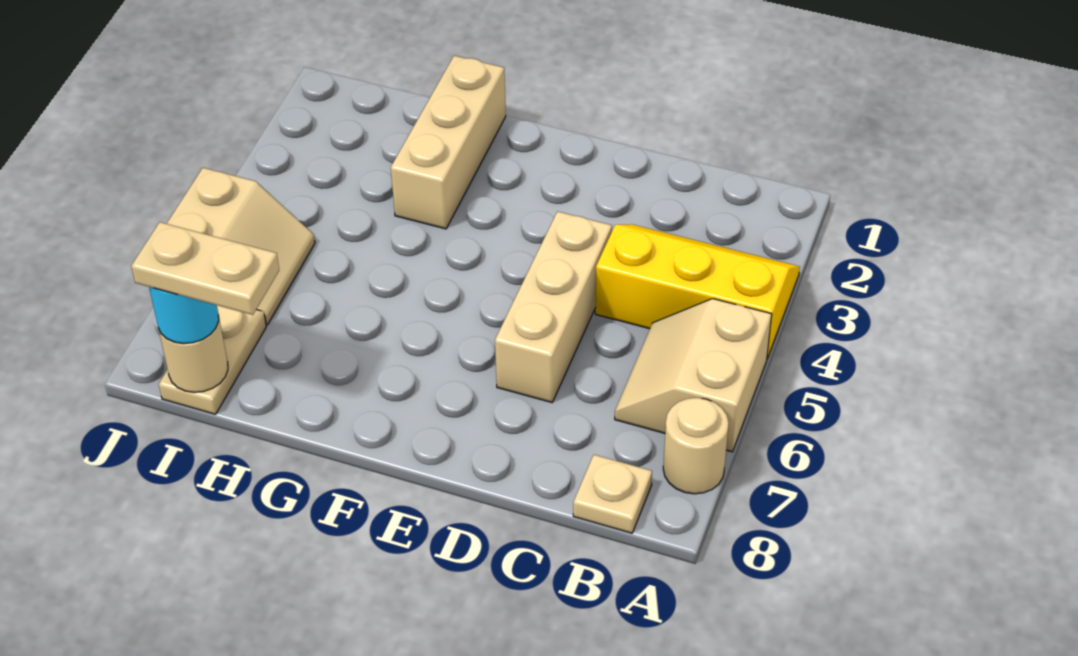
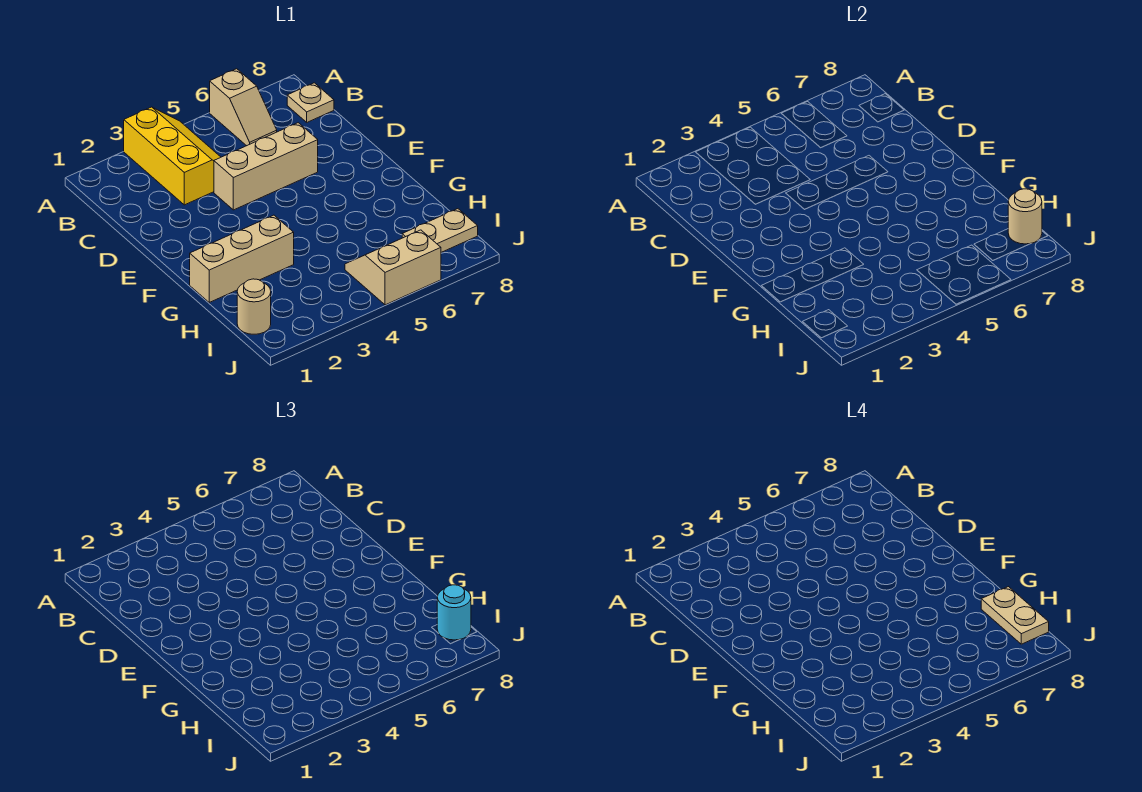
yellow slope A3:C4 level 1 top 4 -> yellow slope A3:C4 level 1 top 3
tan slope A5:B6 level 1 top A -> tan slope A6:B6 level 1 top A
tan round brick A7 level 1 -> tan round brick I1 level 1

